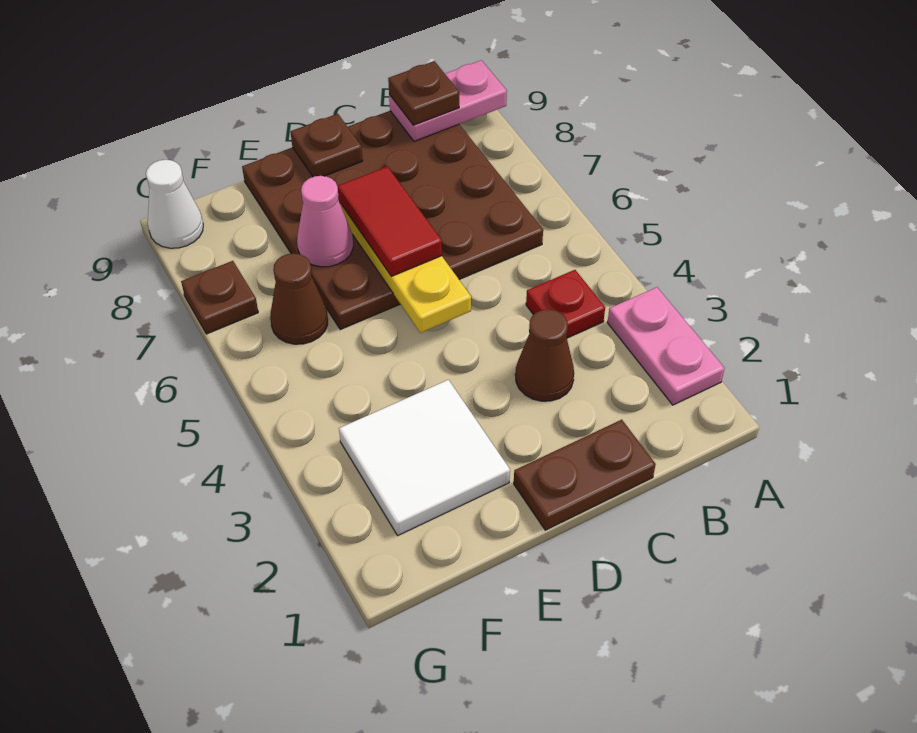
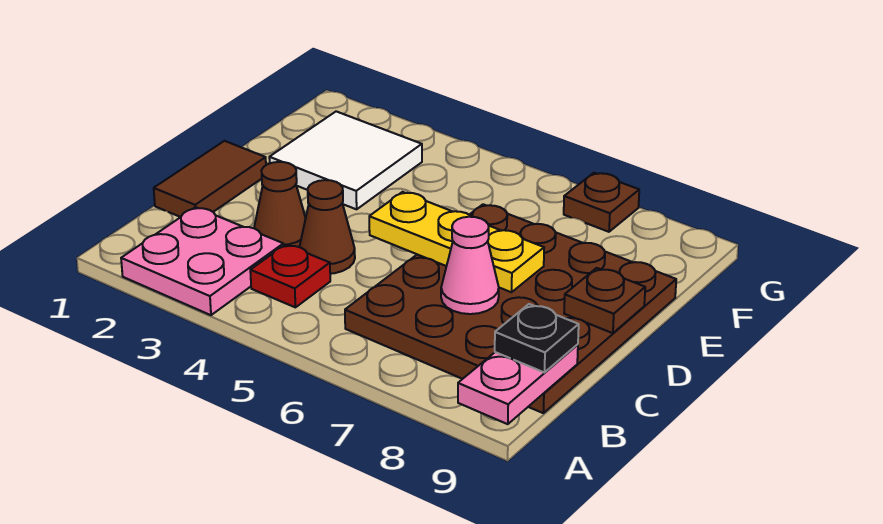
pink plate A2:A3 level 1 -> pink plate A2:B3 level 1
brown plate B9 level 3 -> black plate B9 level 3
brown plate C1:D1 level 1 -> brown tile C1:D1 level 1
red tile D6:D7 level 3 -> none
pink cone E7 level 2 -> pink cone C7 level 2
brown cone F6 level 1 -> brown cone C4 level 1
white cone G9 level 1 -> none

